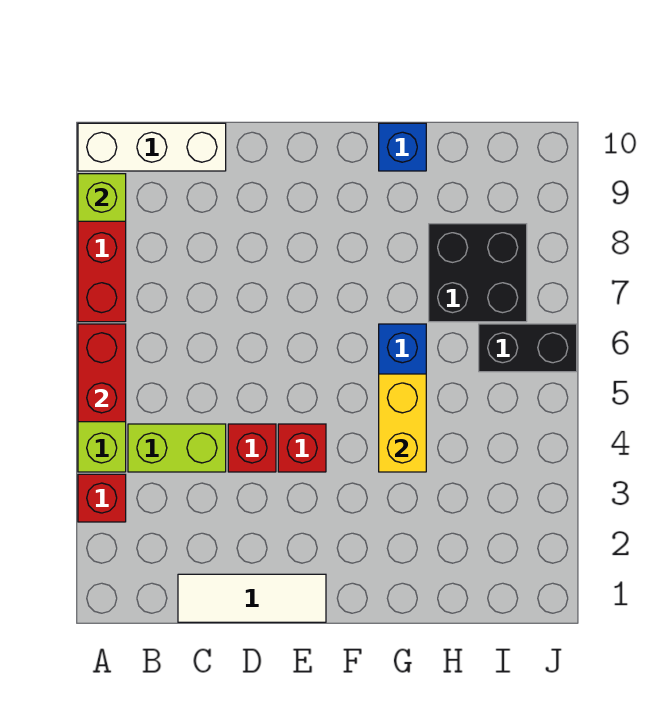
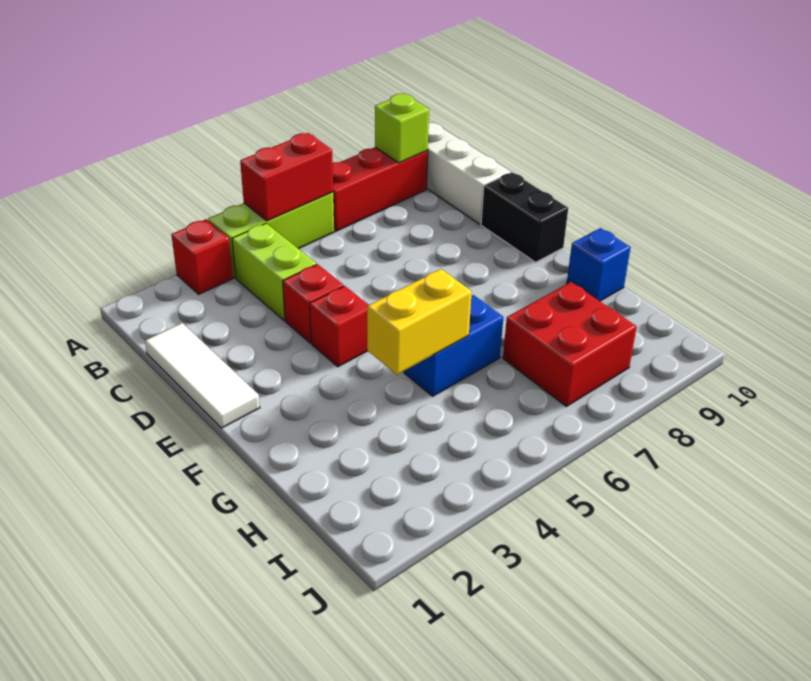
black brick H7:I8 level 1 -> red brick H7:I8 level 1
black brick I6:J6 level 1 -> black brick D10:E10 level 1

